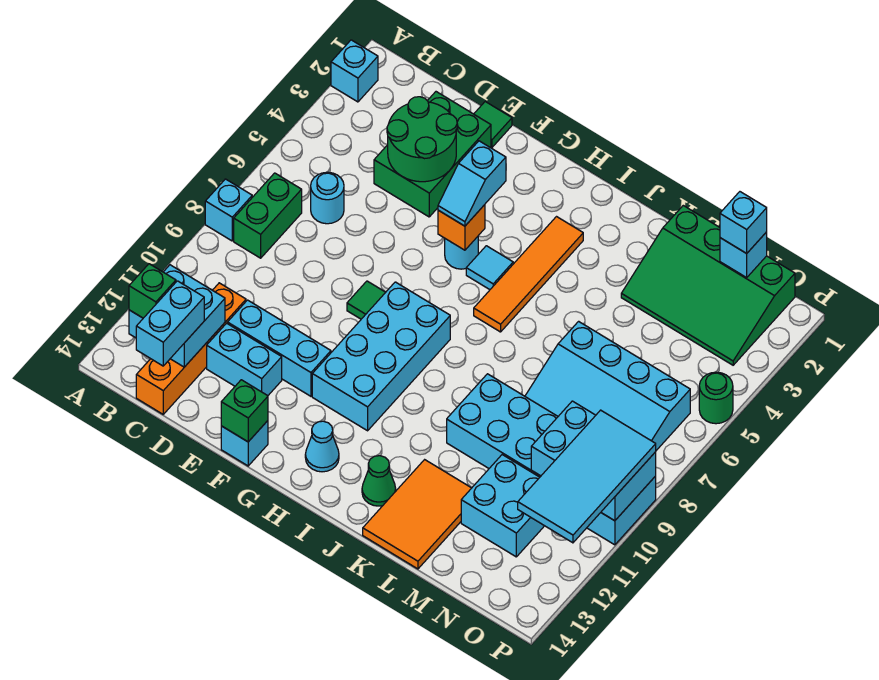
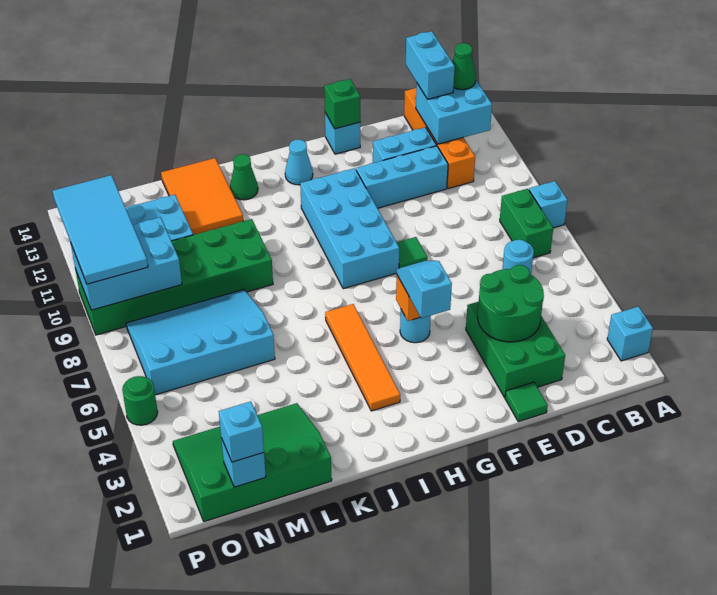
green brick B13 level 3 -> green cone B13 level 3
cyan tile H5 level 1 -> none
cyan brick K9:P10 level 1 -> green brick K9:P10 level 1

